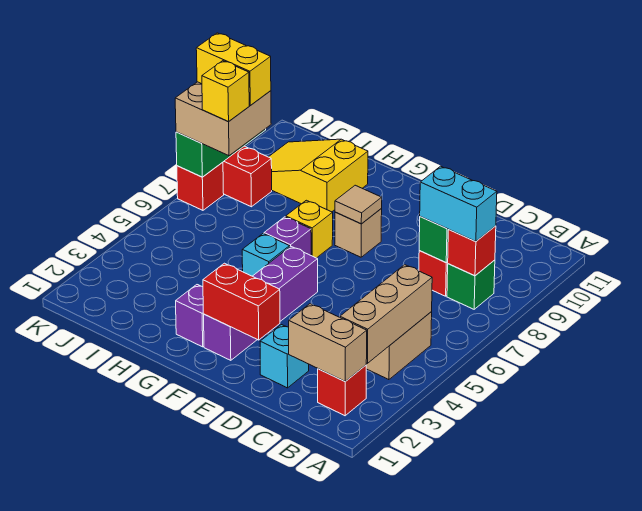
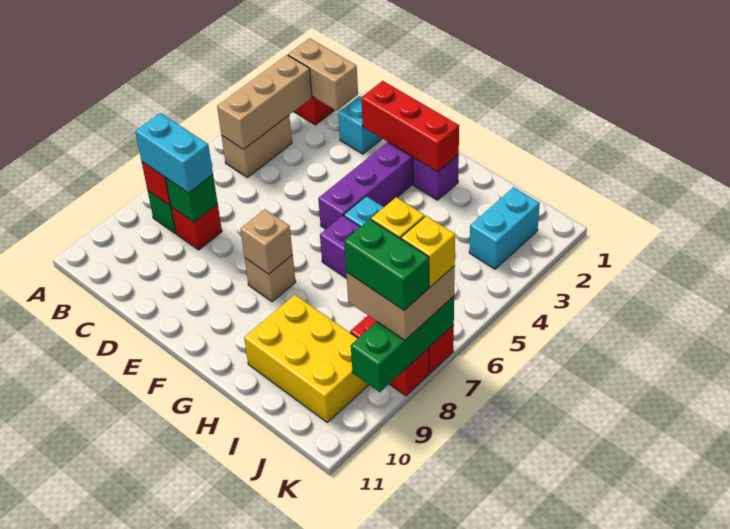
red brick E2:F2 level 2 -> red brick E2:G2 level 2
tan tile F8 level 2 -> tan brick F8 level 2
yellow brick G7 level 1 -> yellow brick K7 level 4
yellow slope H9:J10 level 1 top H -> yellow brick H9:J10 level 1
none -> cyan brick J2:J3 level 1
yellow brick J8:K8 level 4 -> green brick J8:K8 level 4

